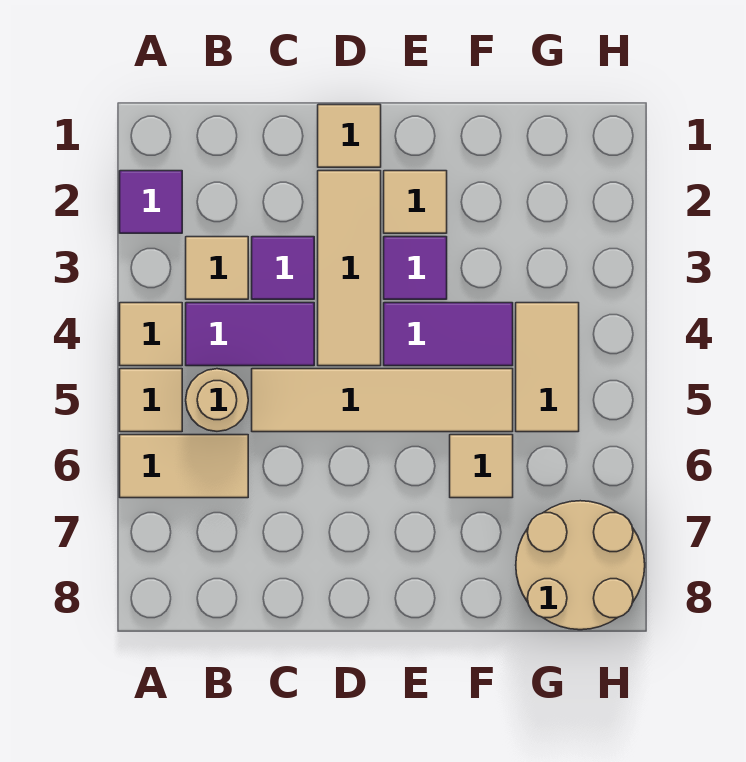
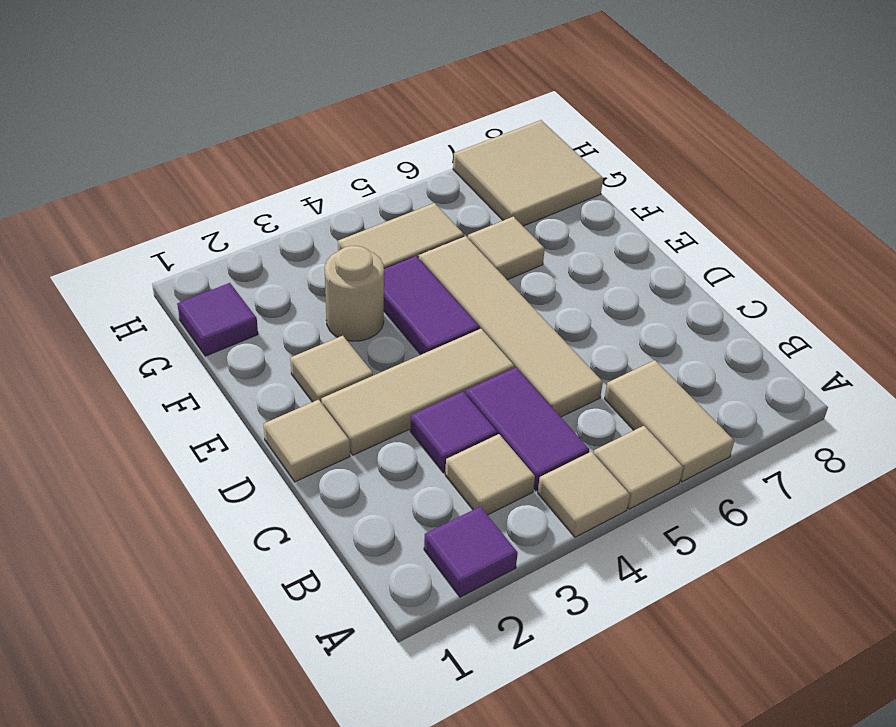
tan round brick B5 level 1 -> tan round brick F3 level 1
purple tile E3 level 1 -> purple tile G1 level 1
tan round brick G7:H8 level 1 -> tan tile G7:H8 level 1

